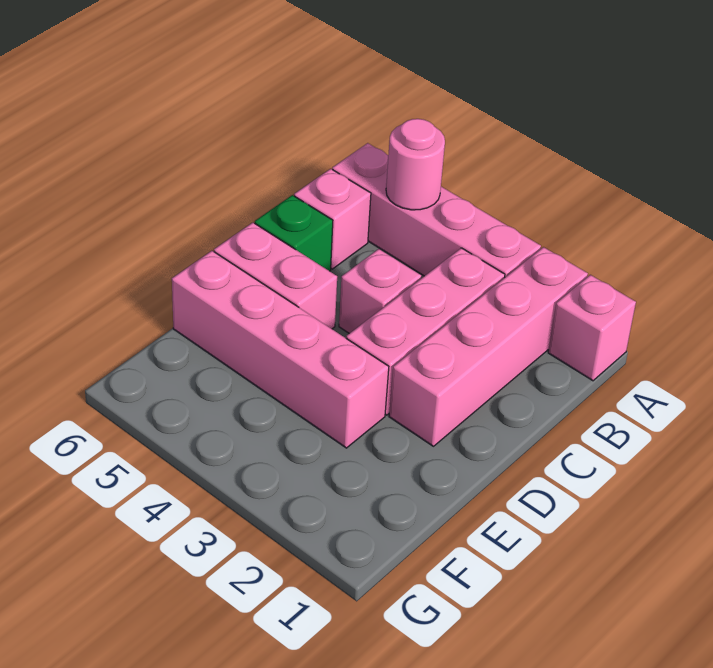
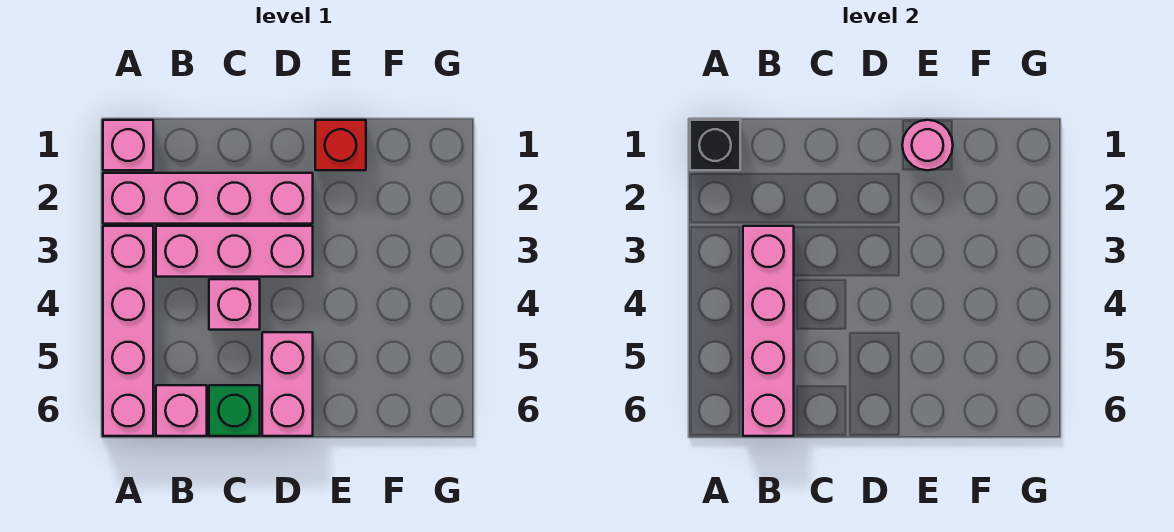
none -> black brick A1 level 2
pink round brick A5 level 2 -> pink round brick E1 level 2
none -> red brick E1 level 1
pink brick E3:E6 level 1 -> pink brick B3:B6 level 2

